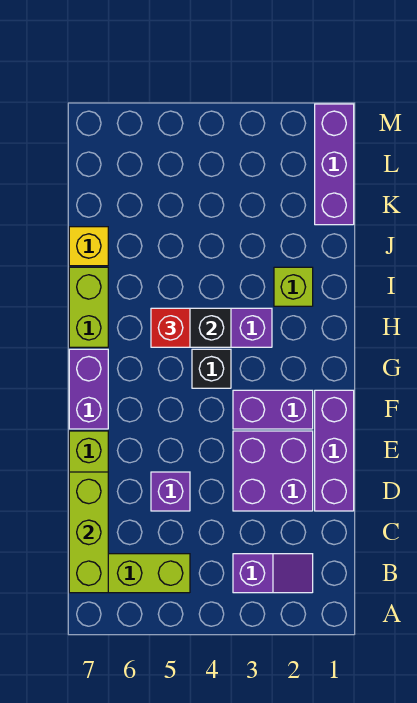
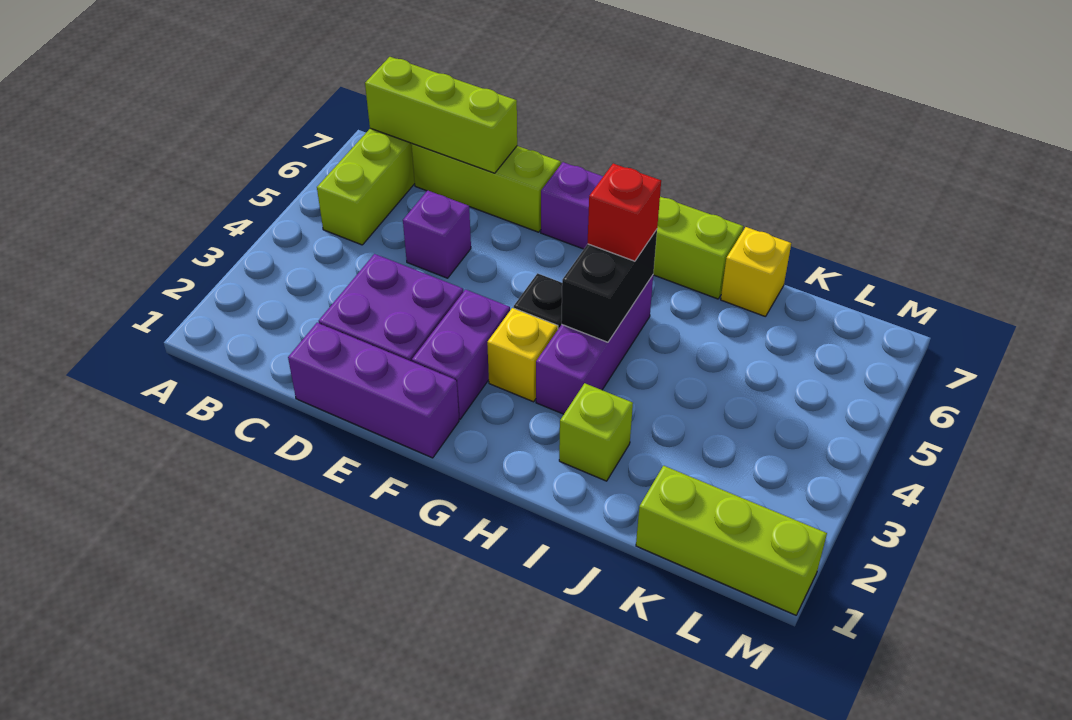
purple slope B2:B3 level 1 top 3 -> none
none -> yellow brick G3 level 1
purple brick K1:M1 level 1 -> lime brick K1:M1 level 1

